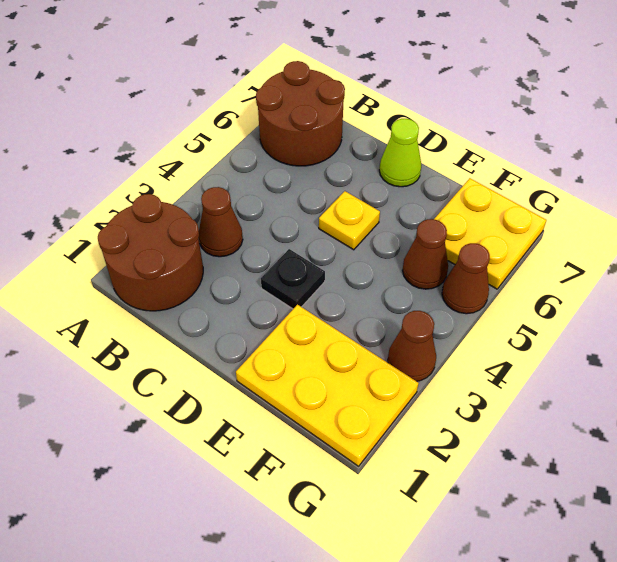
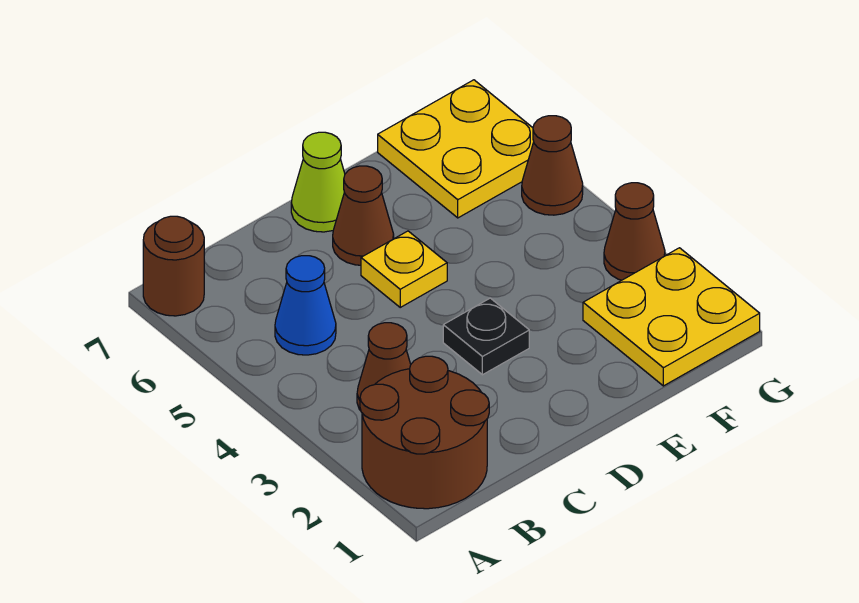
brown round brick A6:B7 level 1 -> brown round brick A7 level 1
none -> blue cone B5 level 1
yellow plate E1:G2 level 1 -> yellow plate F1:G2 level 1
brown cone F5 level 1 -> brown cone D6 level 1

